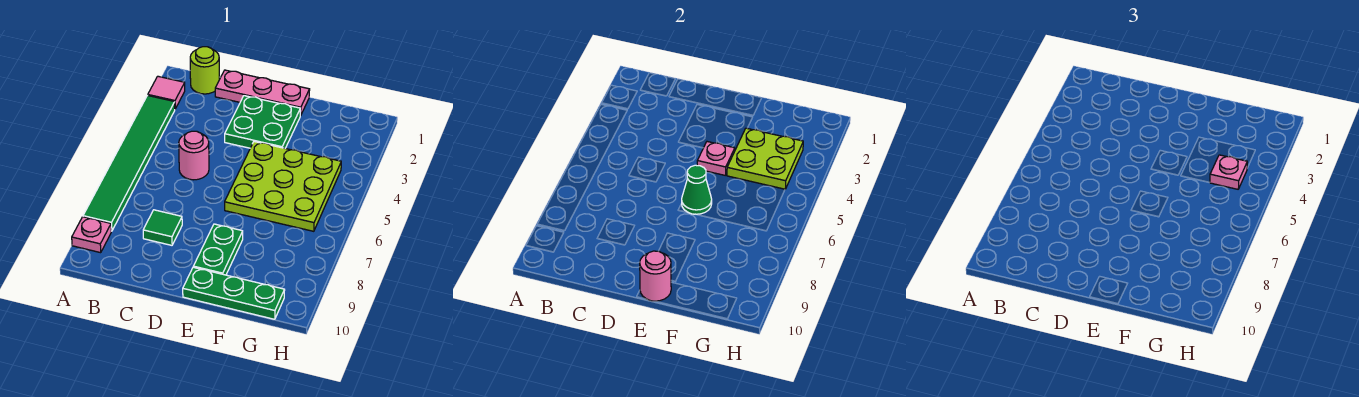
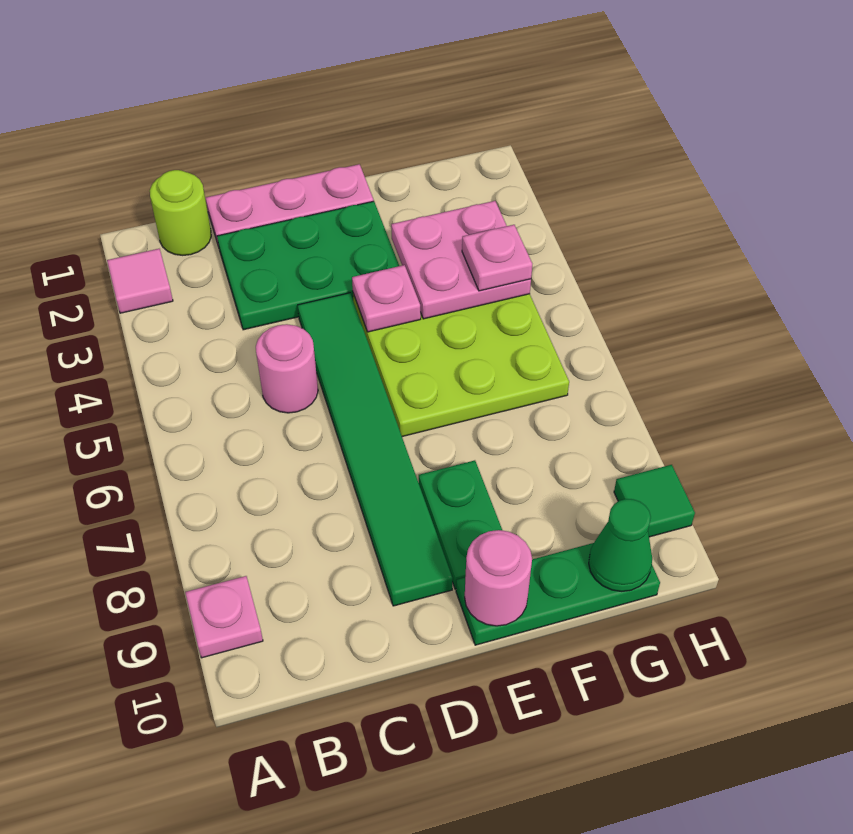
green tile A3:A8 level 1 -> green tile D4:D9 level 1
green tile C8 level 1 -> green tile H9 level 1
green plate D2:E3 level 1 -> green plate C2:E3 level 1
green cone E6 level 2 -> green cone G10 level 2
lime plate F3:G4 level 2 -> pink plate F3:G4 level 2

